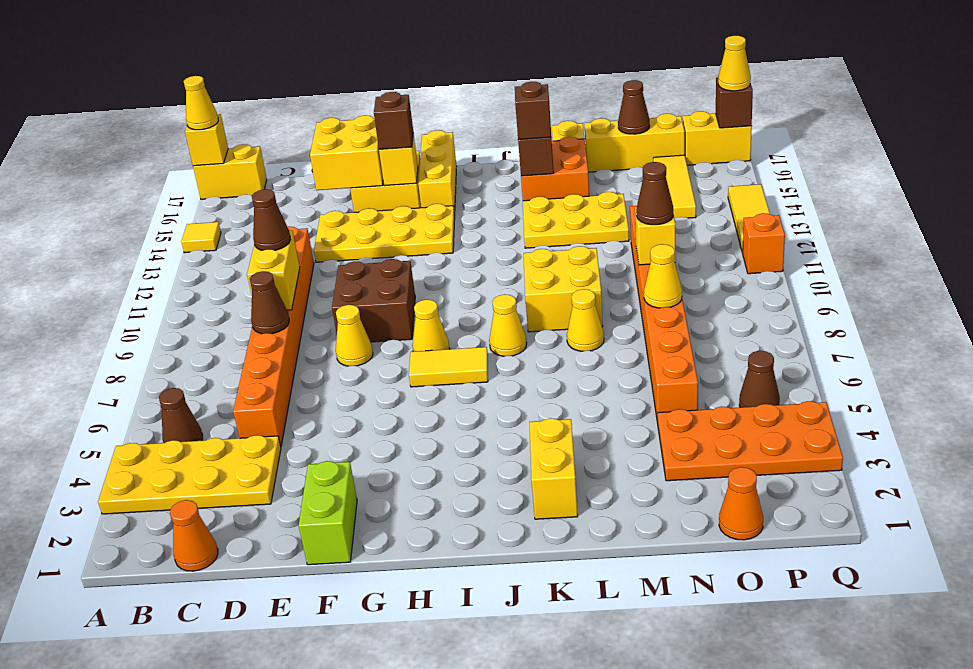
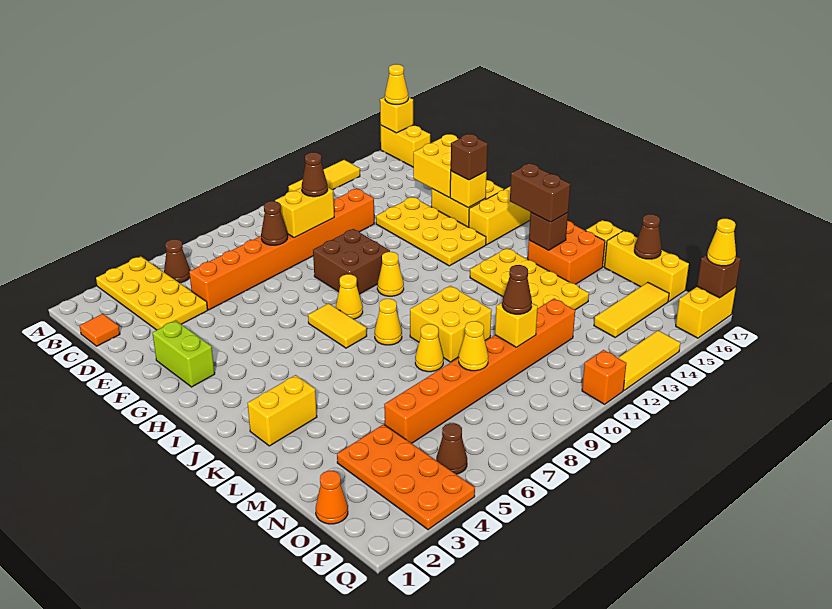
yellow tile A14 level 1 -> yellow tile A12:A14 level 1
orange cone C1 level 1 -> orange tile C1 level 1
lime brick F1:F2 level 1 -> lime brick F2:G2 level 1
yellow cone F8 level 1 -> yellow cone H10 level 1
yellow plate K13:M14 level 1 -> yellow plate J13:M14 level 1
brown brick K15 level 3 -> brown brick J15:K15 level 3
yellow brick P17:Q17 level 1 -> yellow brick Q16:Q17 level 1

